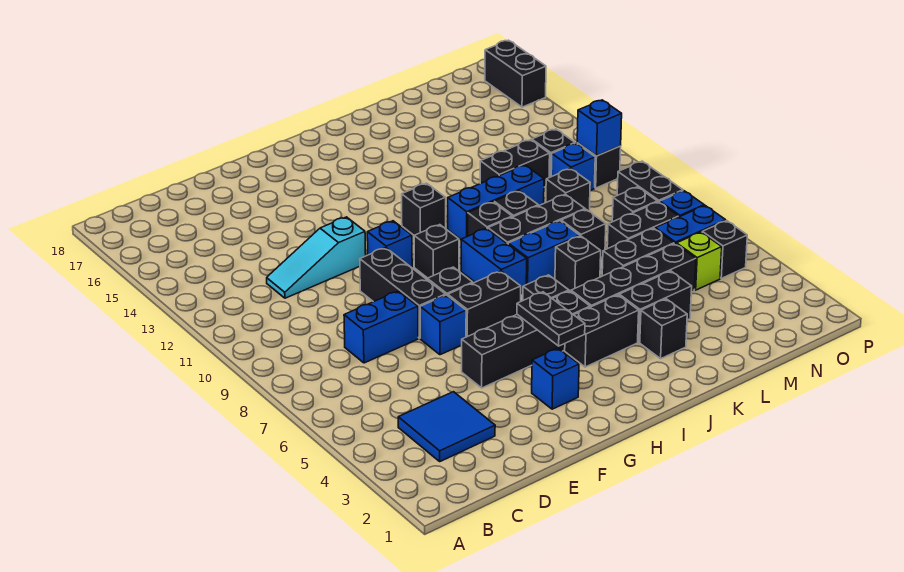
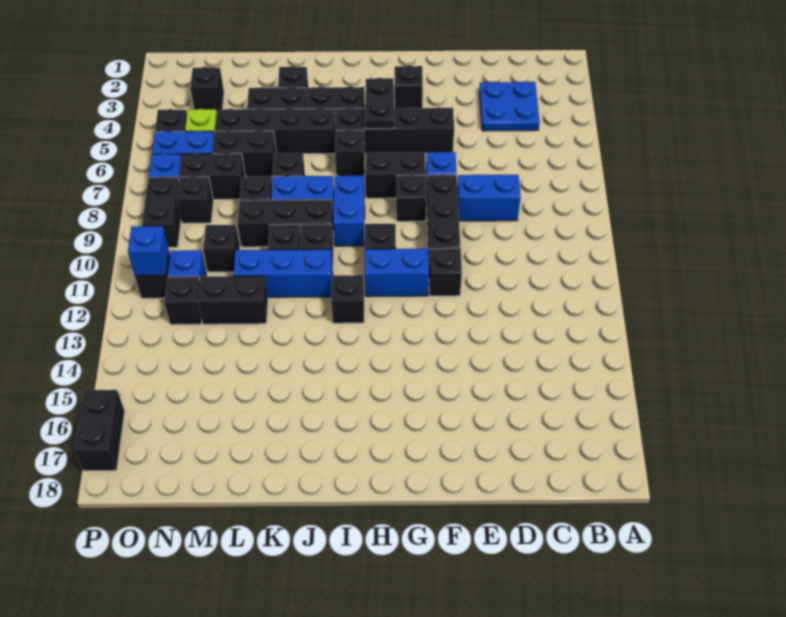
blue tile C3:D4 level 1 -> blue plate C3:D4 level 1
cyan slope D12:F12 level 1 top F -> none
none -> black brick F11 level 1
blue brick G3 level 1 -> black brick G3 level 1
blue brick G11 level 1 -> blue brick G11:H11 level 1
none -> black brick N3 level 1

